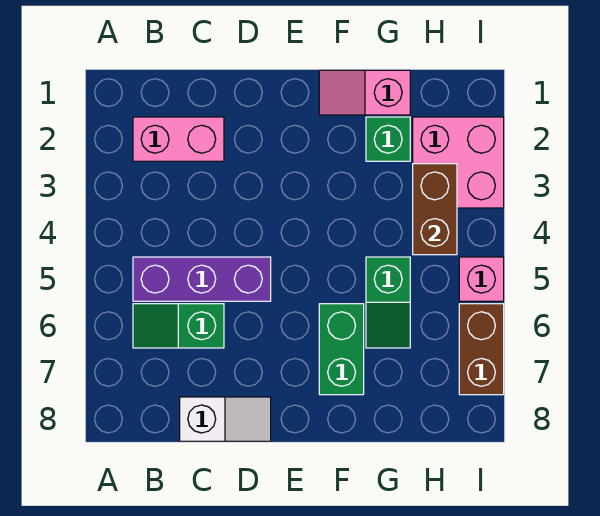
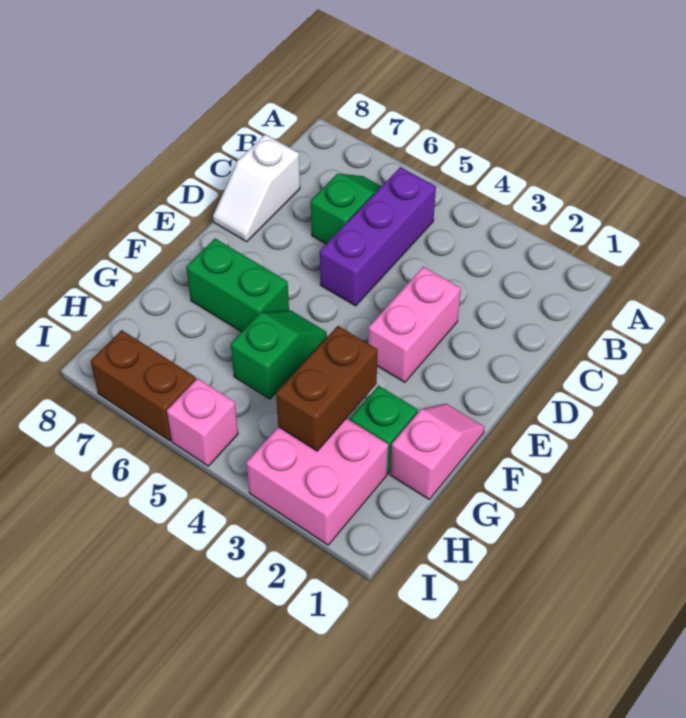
pink brick B2:C2 level 1 -> pink brick D3:E3 level 1
green slope G5:G6 level 1 top 5 -> green slope F5:G5 level 1 top G
brown brick H3:H4 level 2 -> brown brick G3:H3 level 2

